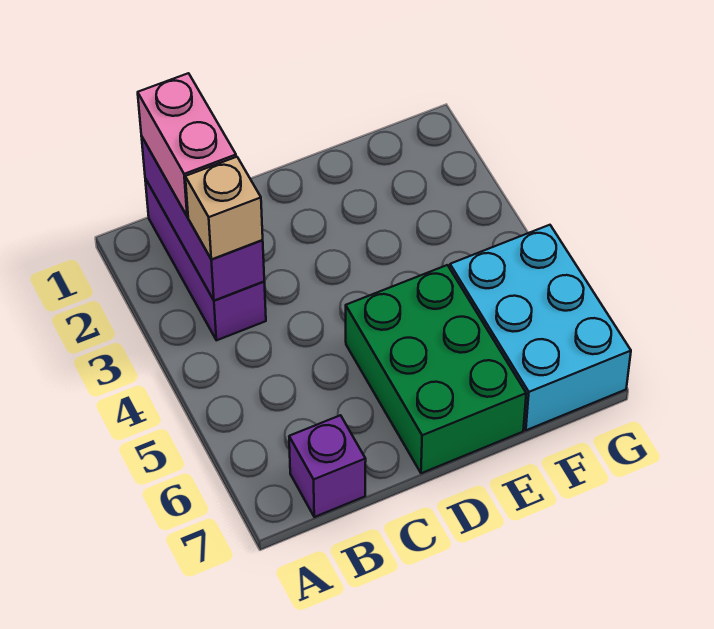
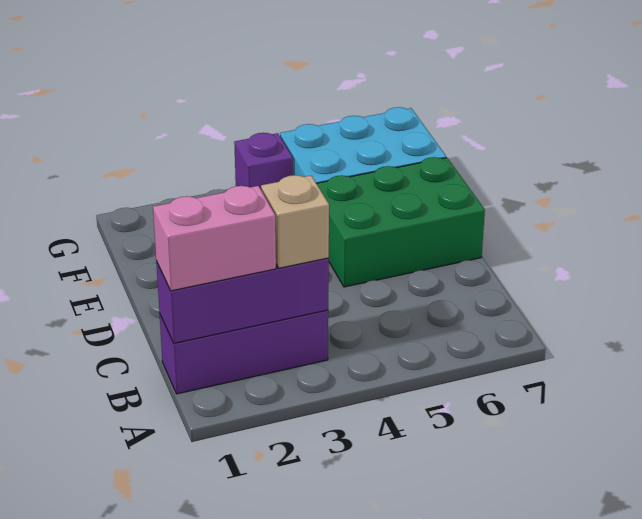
purple brick B7 level 1 -> purple brick G4 level 1

